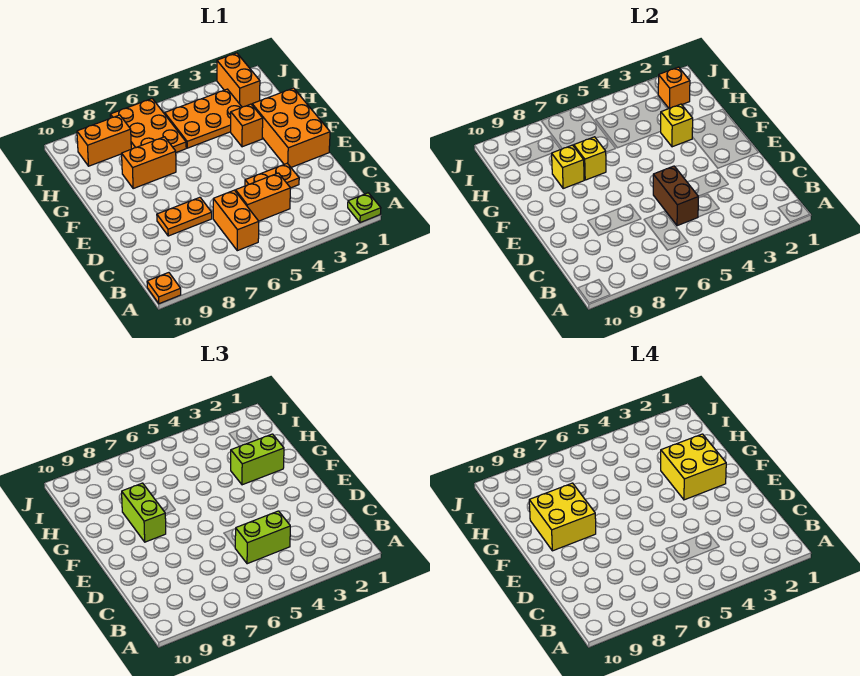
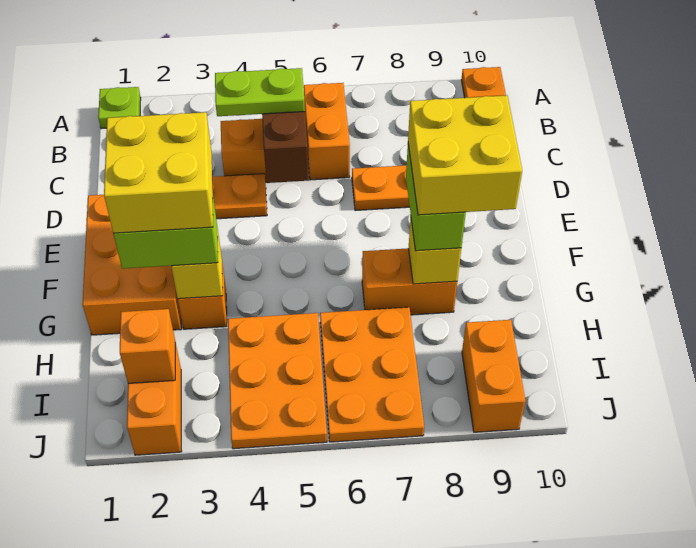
lime brick C4:C5 level 3 -> lime plate C4:C5 level 3
yellow brick G7 level 2 -> none
orange plate H3:I5 level 1 -> orange plate H4:J5 level 1
orange brick I8:I9 level 1 -> orange brick I9:J9 level 1

